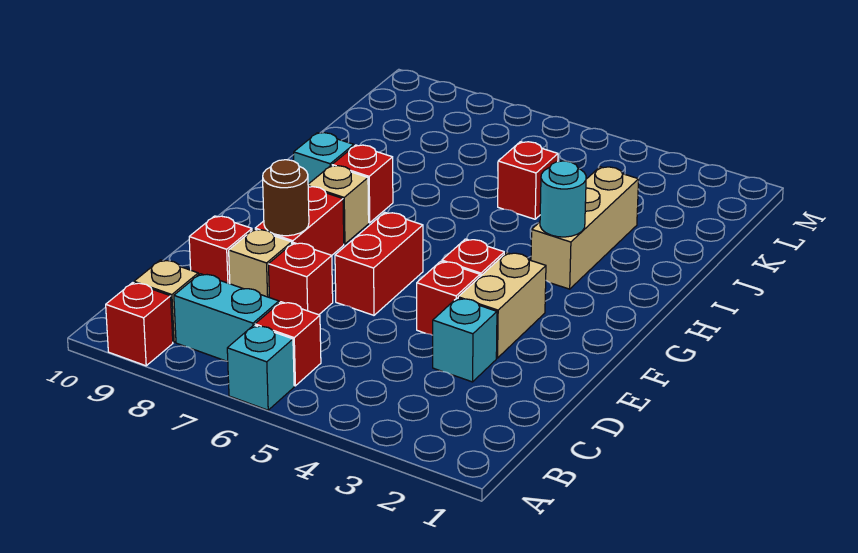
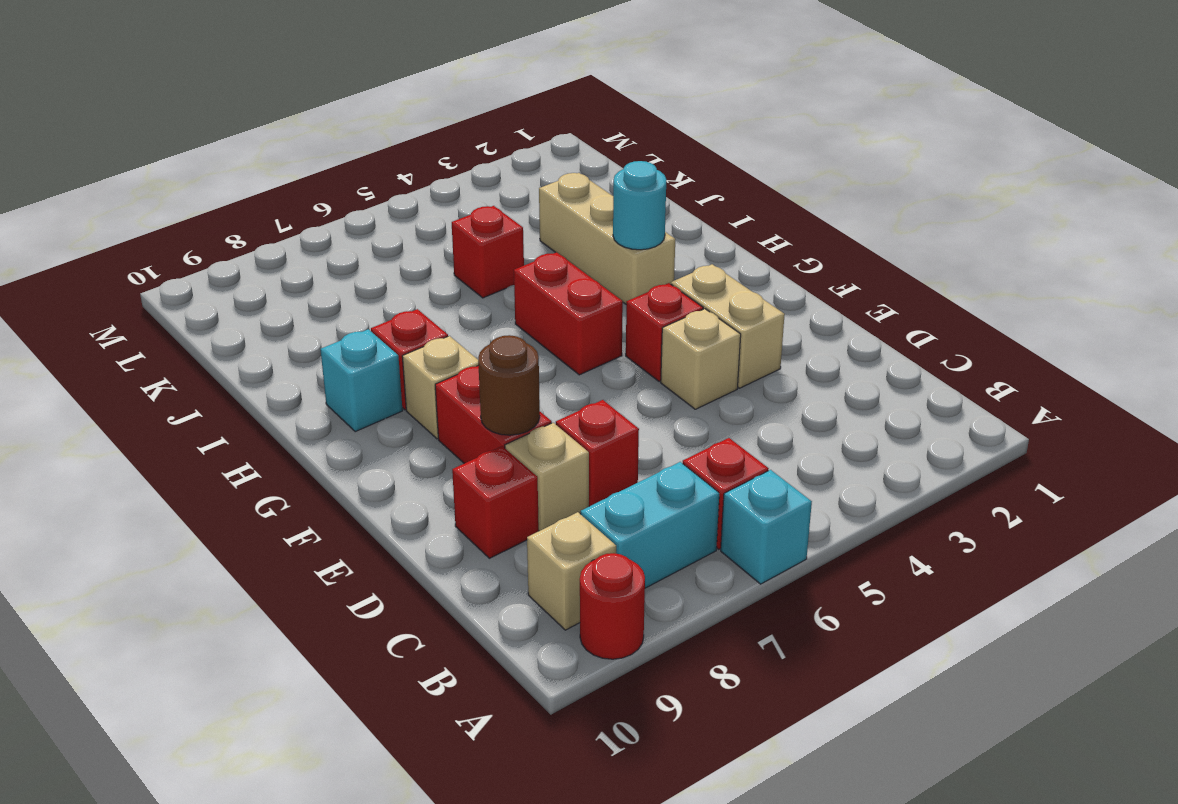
red brick A9 level 1 -> red round brick A9 level 1
cyan brick D3 level 1 -> none
red brick E4 level 1 -> tan brick E4 level 1
red brick E6:F6 level 1 -> red brick G5:H5 level 1

